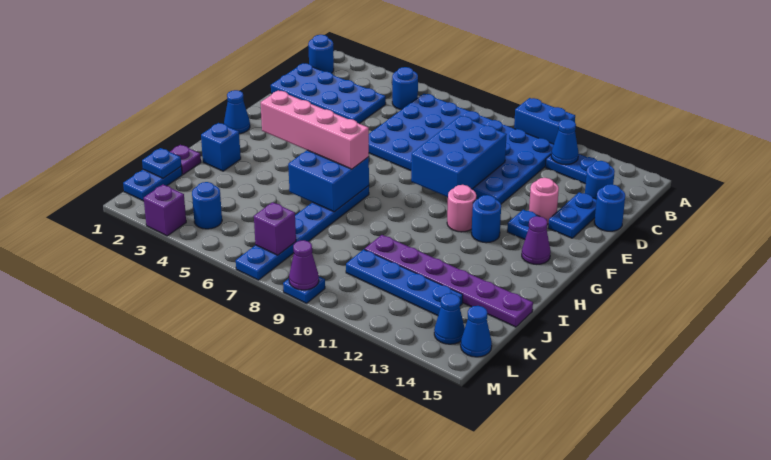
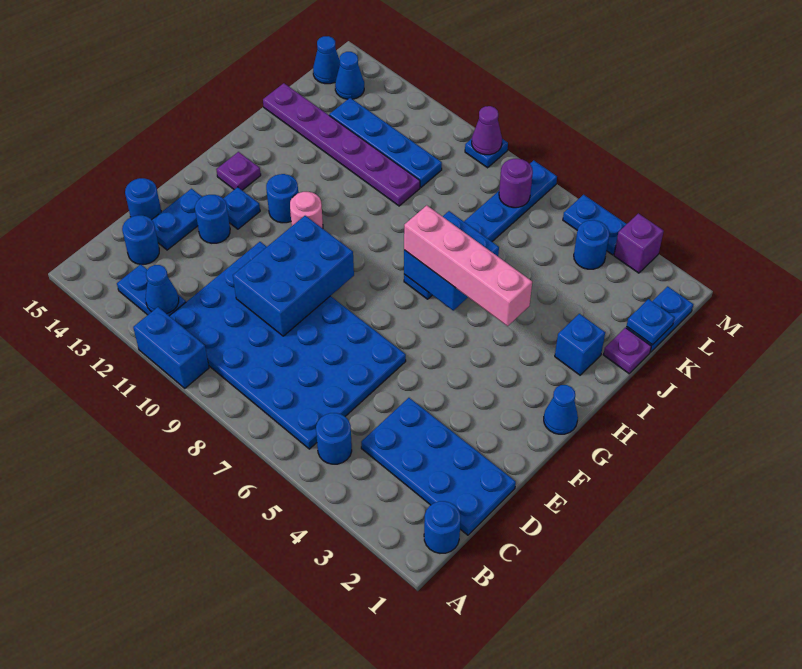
pink round brick E13 level 1 -> blue round brick E13 level 1
purple cone G14 level 1 -> purple plate G14 level 1
purple brick L7 level 2 -> purple round brick L7 level 2
none -> blue plate M4:M5 level 1

